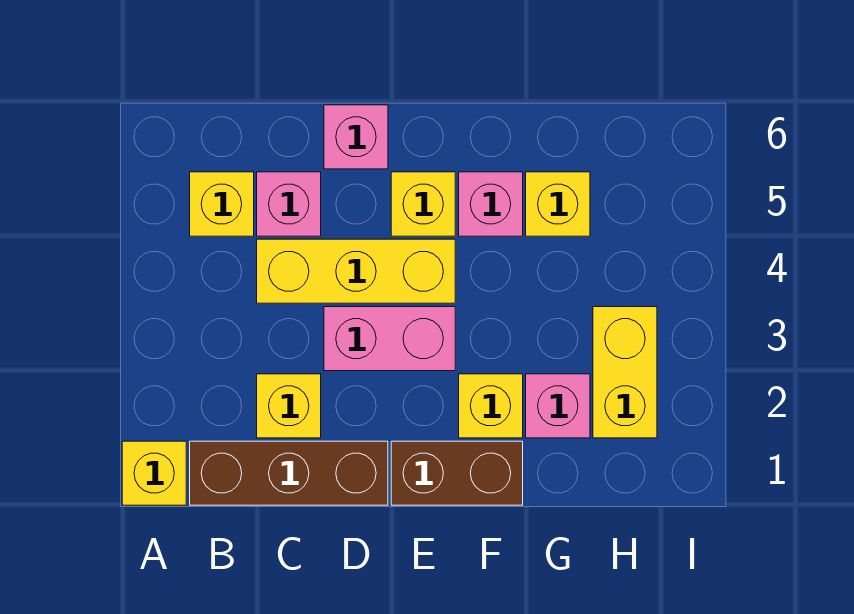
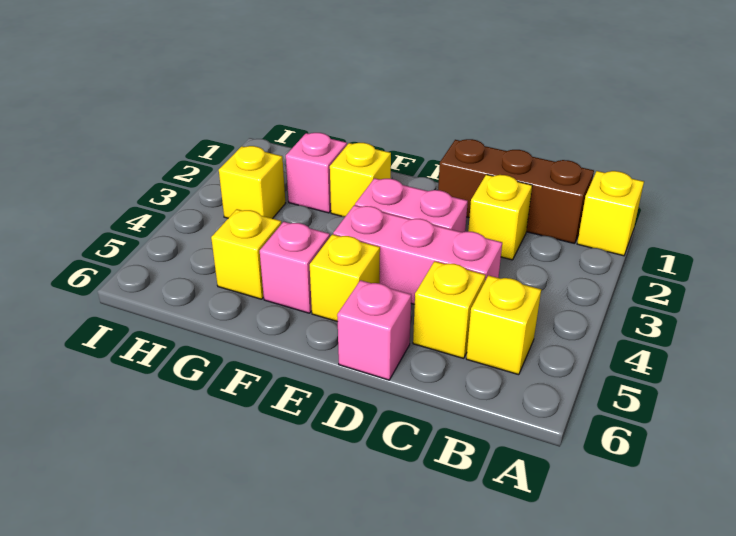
yellow brick C4:E4 level 1 -> pink brick C4:E4 level 1
pink brick C5 level 1 -> yellow brick C5 level 1
brown brick E1:F1 level 1 -> none
yellow brick H2:H3 level 1 -> yellow brick H3 level 1

